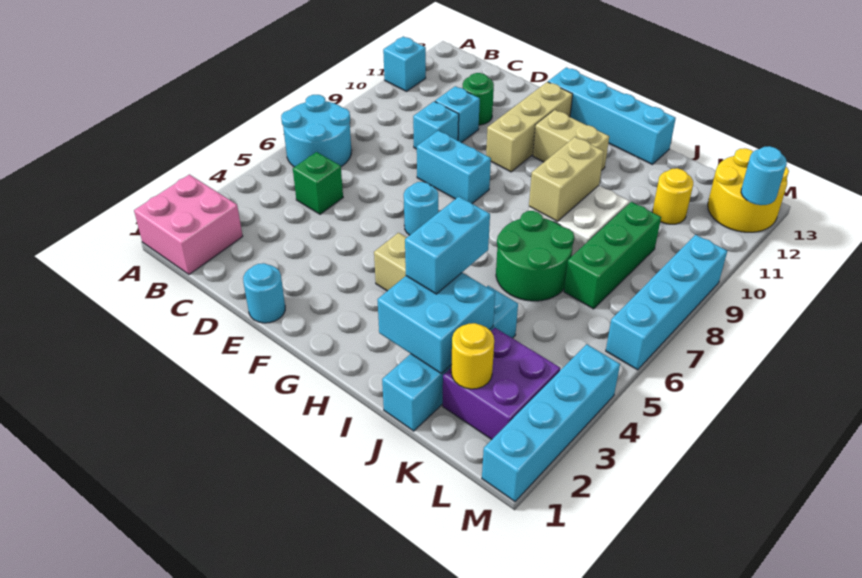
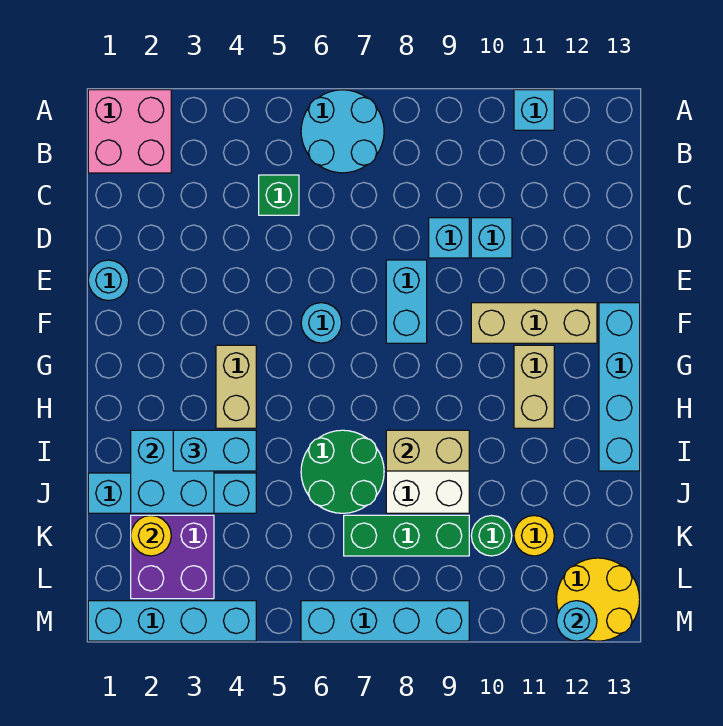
green round brick D11 level 1 -> green round brick K10 level 1

